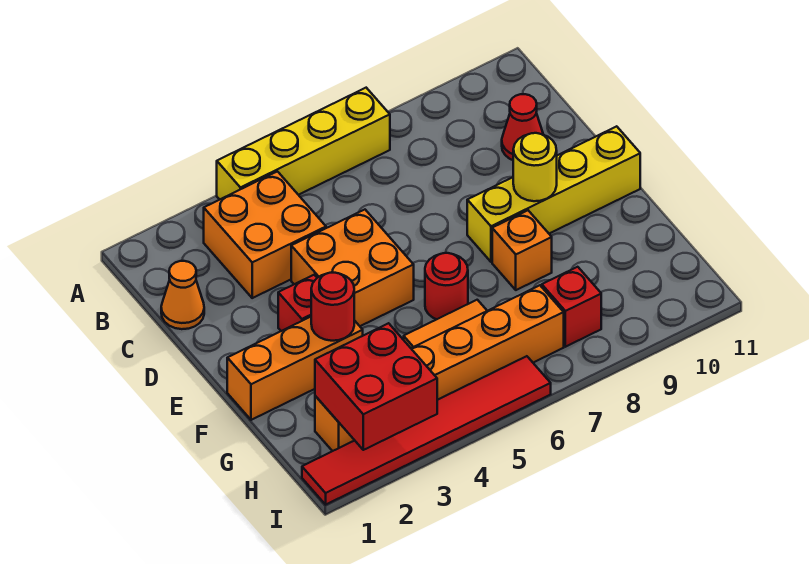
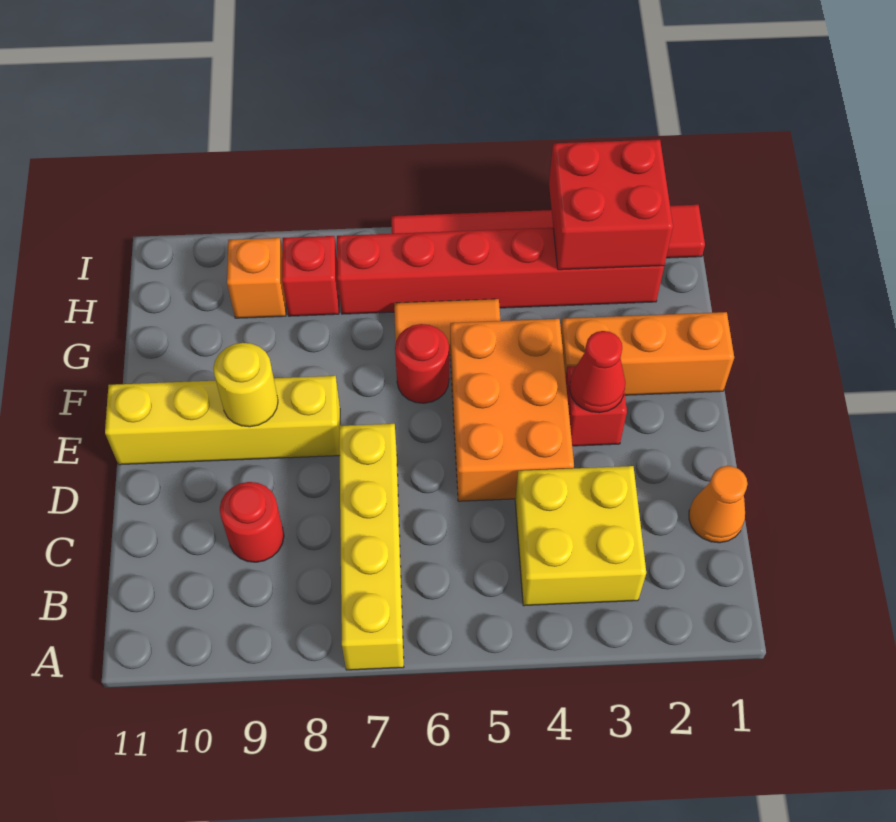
yellow brick A4:A7 level 1 -> yellow brick A7:D7 level 1
orange brick B3:C4 level 1 -> yellow brick B3:C4 level 1
red cone C10 level 1 -> red cone E3 level 2
orange brick D4:E5 level 1 -> orange brick D4:F5 level 1
red round brick F3 level 2 -> red round brick C9 level 1
orange brick F8 level 1 -> orange brick H9 level 1
orange brick H2:H7 level 1 -> red brick H2:H7 level 1

